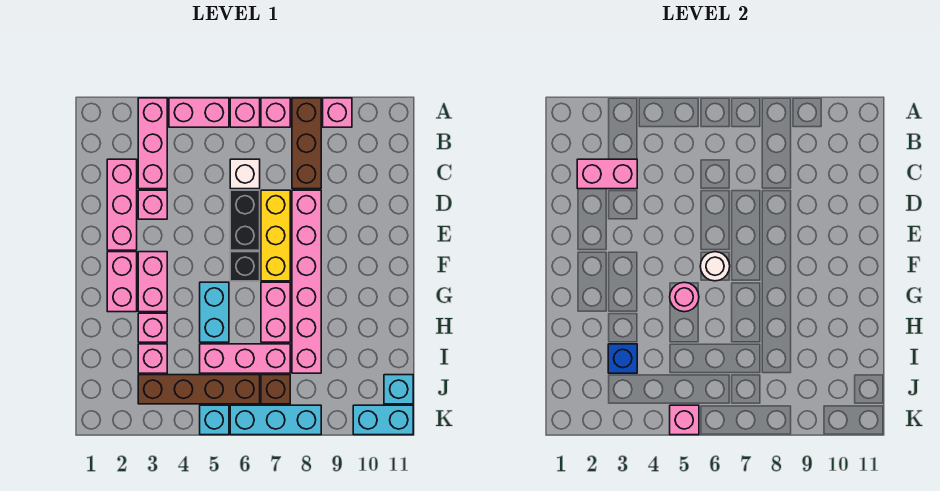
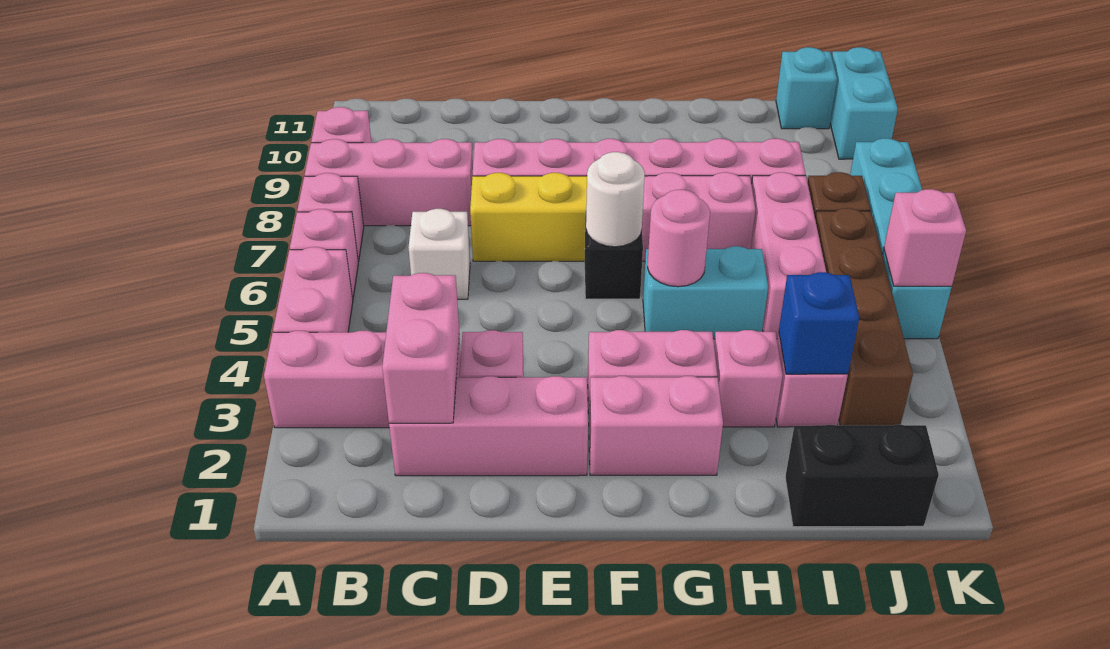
brown brick A8:C8 level 1 -> pink brick A8:C8 level 1
black brick D6:E6 level 1 -> black brick I1:J1 level 1

